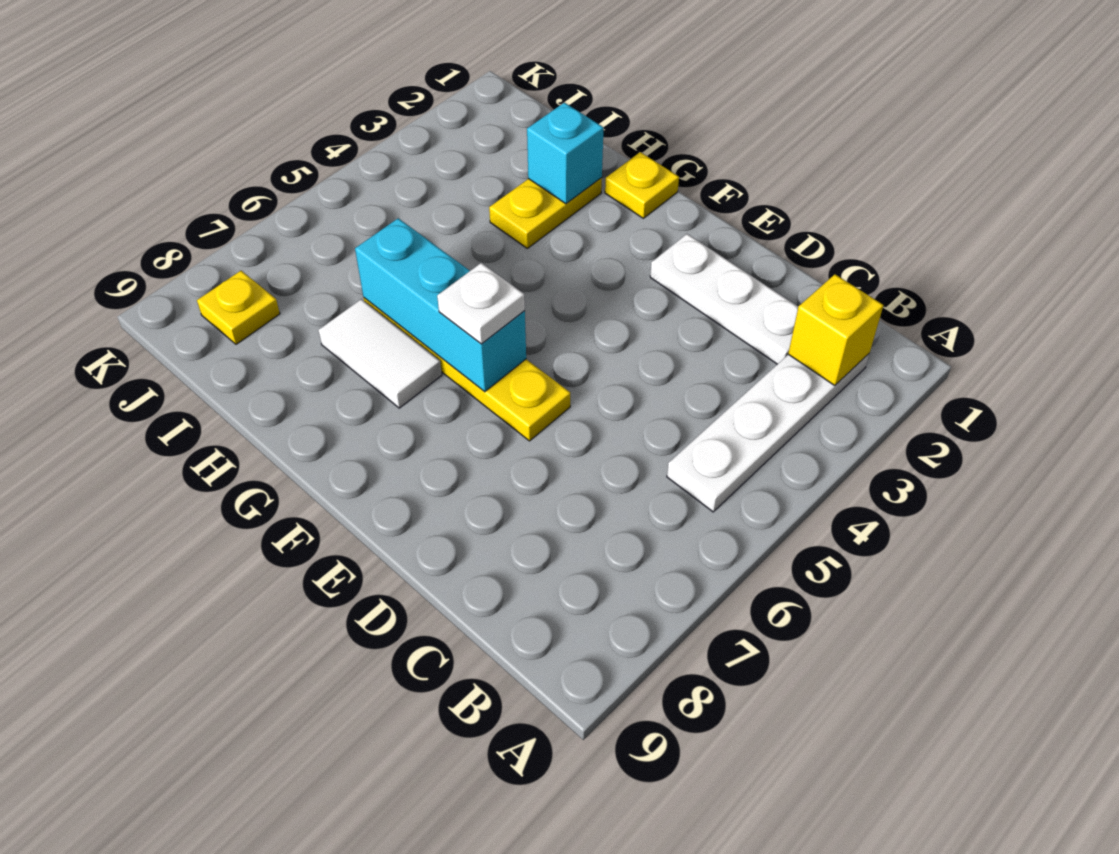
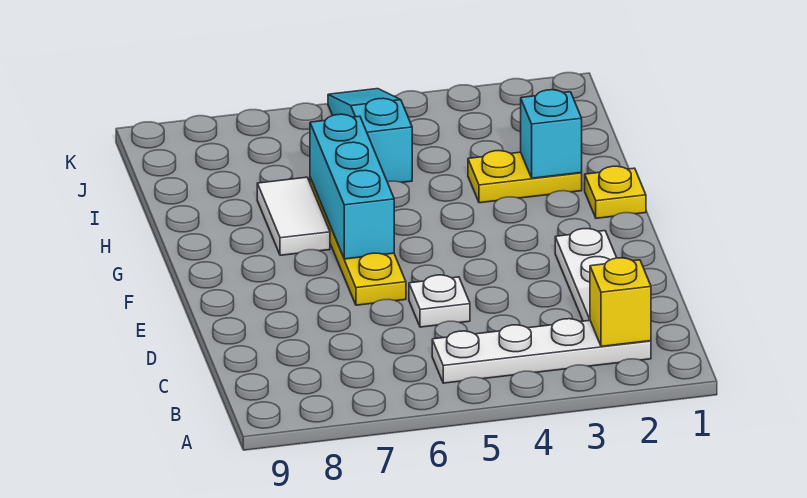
white plate F6 level 3 -> white plate D5 level 1
none -> cyan slope I5:K5 level 1 top I
yellow plate J8 level 1 -> none

